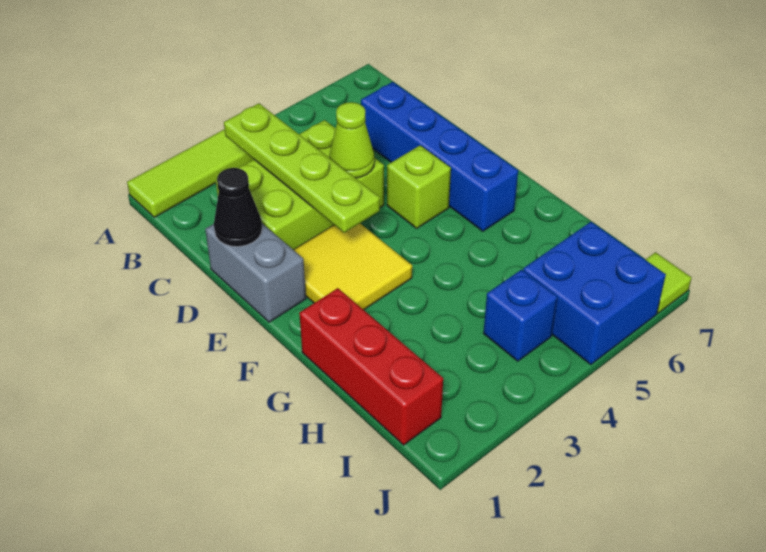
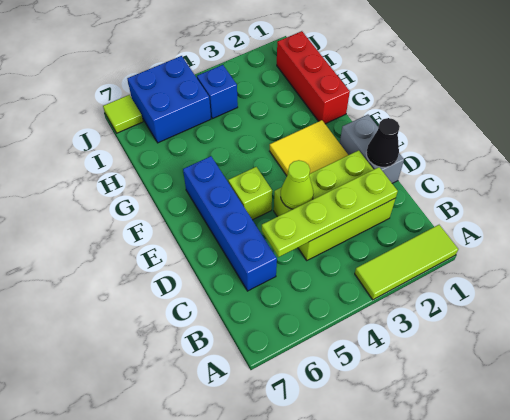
lime plate B3:E3 level 2 -> lime plate C2:C5 level 2

